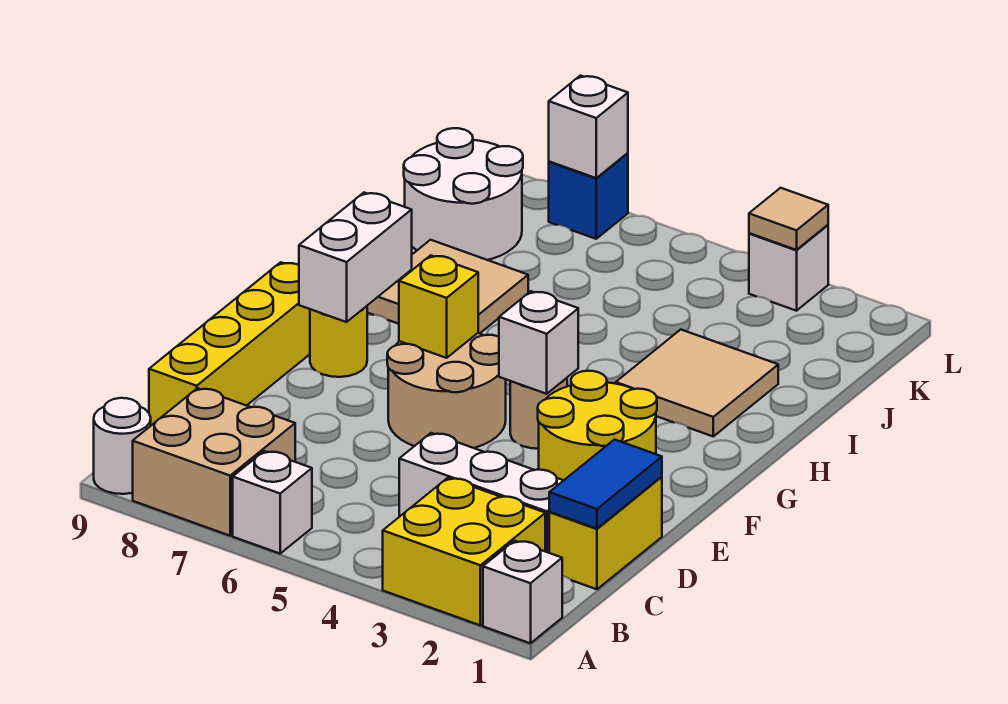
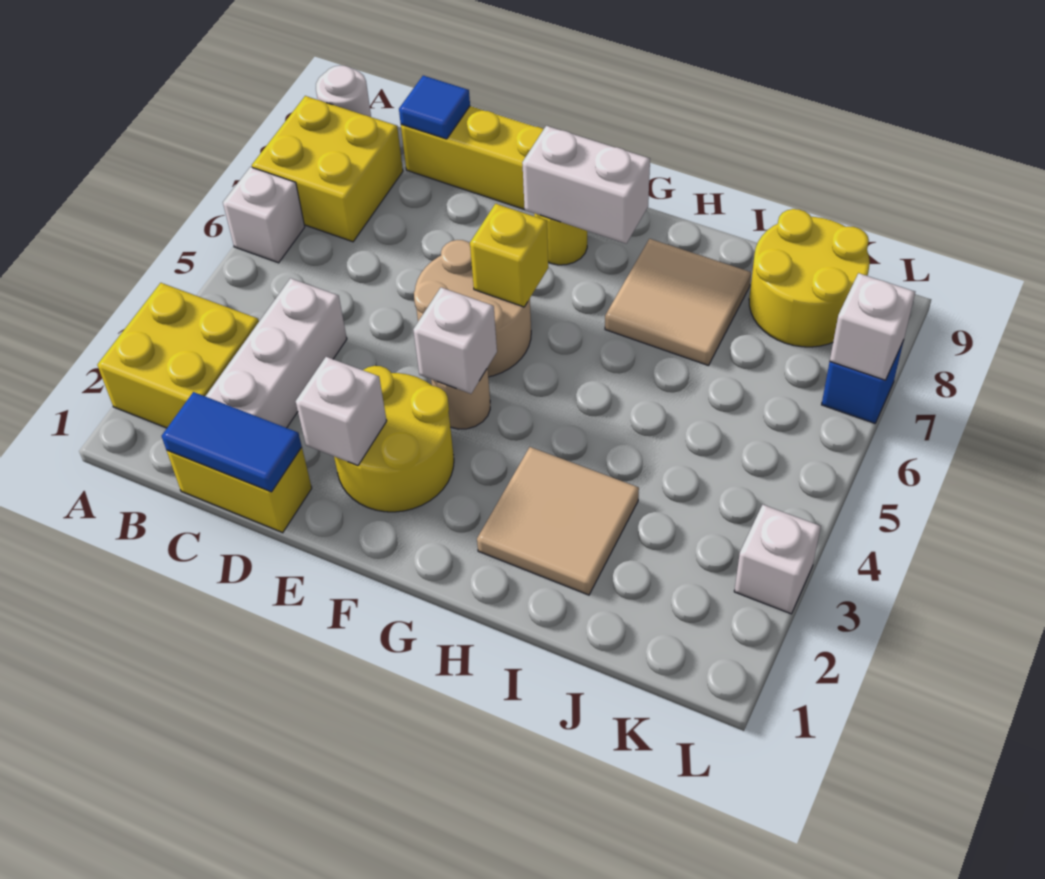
white brick A1 level 1 -> white brick E2 level 2
tan brick A7:B8 level 1 -> yellow brick A7:B8 level 1
none -> blue tile C9 level 2
white round brick J8:K9 level 1 -> yellow round brick J8:K9 level 1
tan tile L3 level 2 -> none

